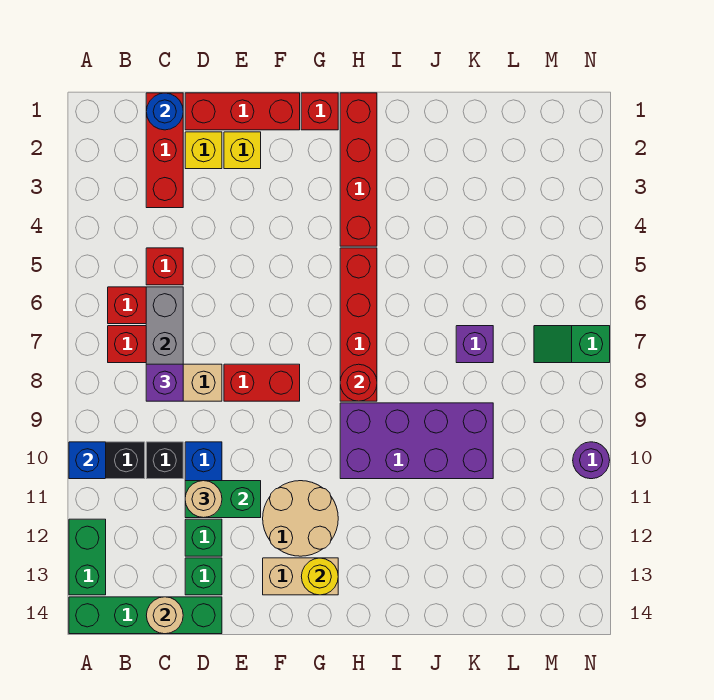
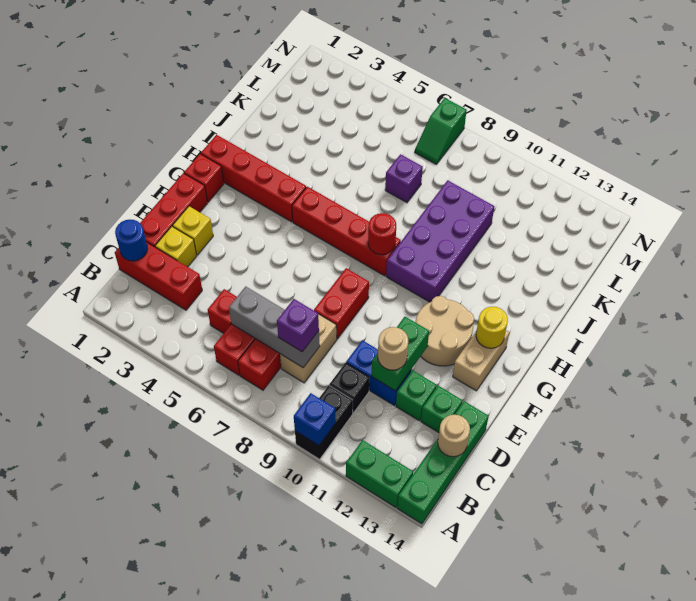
purple round brick N10 level 1 -> none

